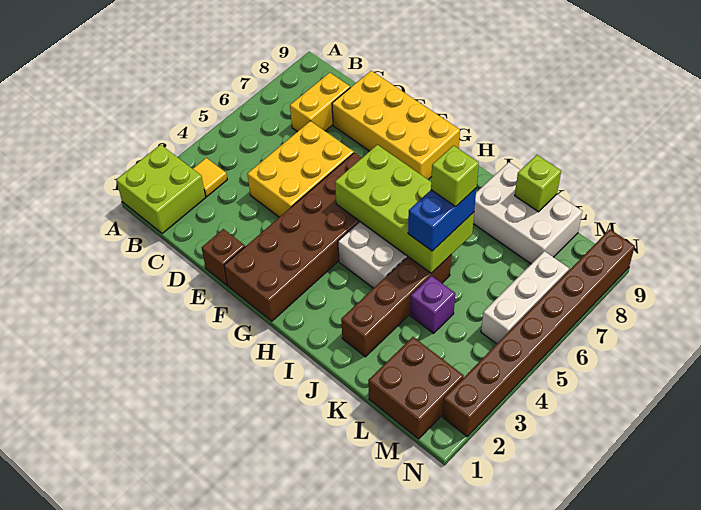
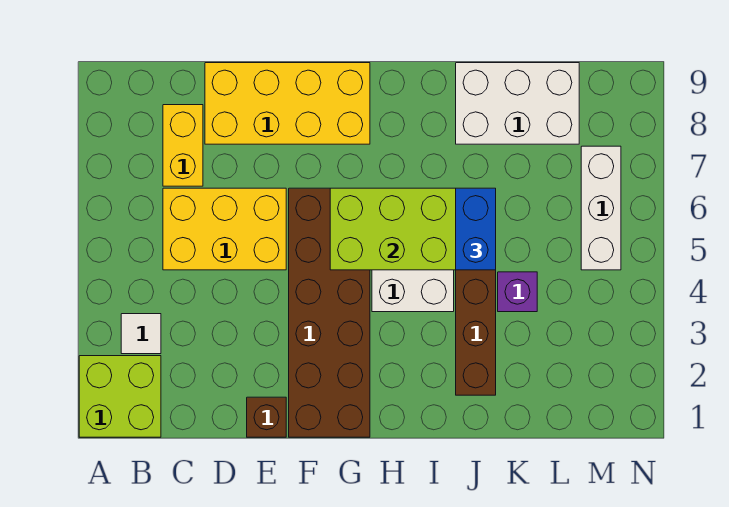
yellow tile B3 level 1 -> white tile B3 level 1
yellow brick D4:E6 level 1 -> yellow brick C5:E6 level 1
lime brick J6 level 4 -> none
lime brick K9 level 2 -> none
brown brick L1:M2 level 1 -> none
brown brick N2:N9 level 1 -> none

